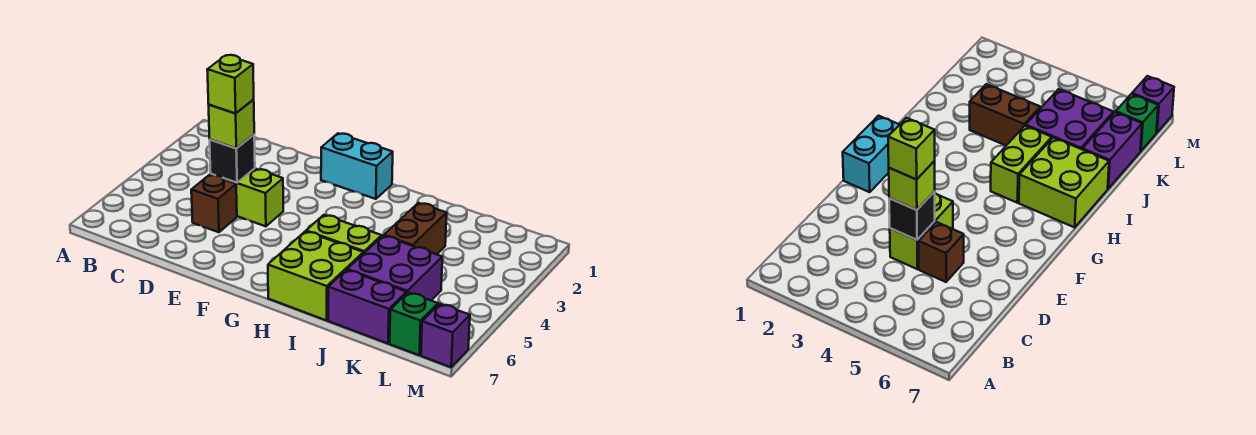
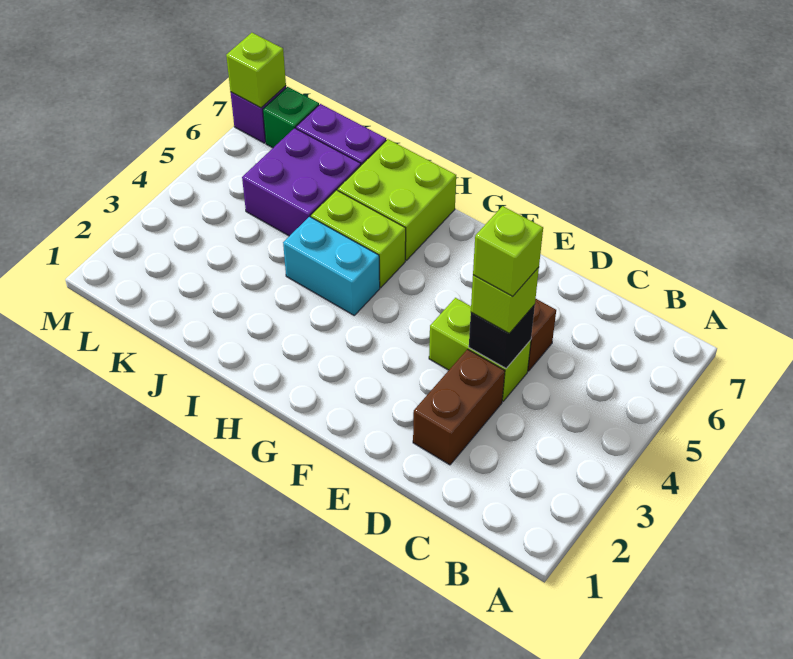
cyan brick F1:G1 level 1 -> cyan brick H4:I4 level 1
brown brick J3:J4 level 1 -> brown brick D2:D3 level 1
none -> lime brick M7 level 2

